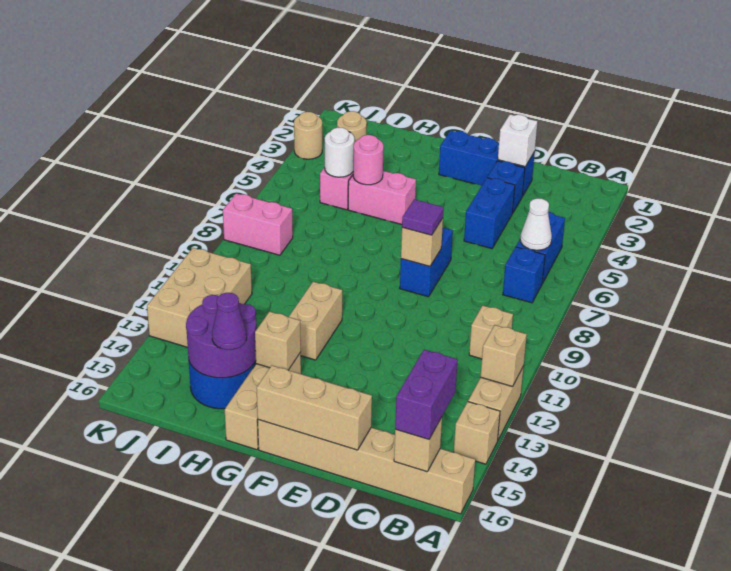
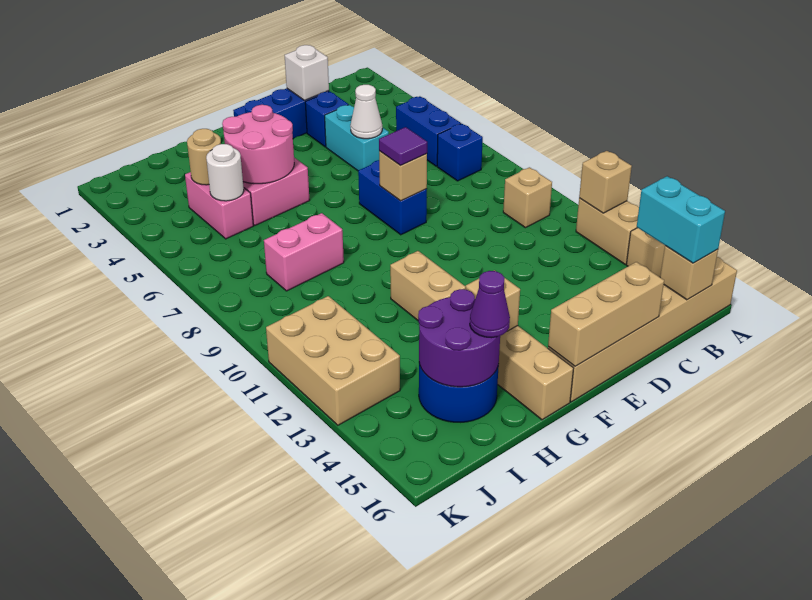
white cone B6 level 2 -> white cone D5 level 2
purple brick B15:B16 level 3 -> cyan brick B15:B16 level 3
blue brick D4:D5 level 1 -> cyan brick D4:D5 level 1
pink round brick H5 level 2 -> pink round brick G4:H5 level 2
pink brick J8:K8 level 1 -> pink brick H8:I8 level 1
tan round brick K3 level 1 -> none

